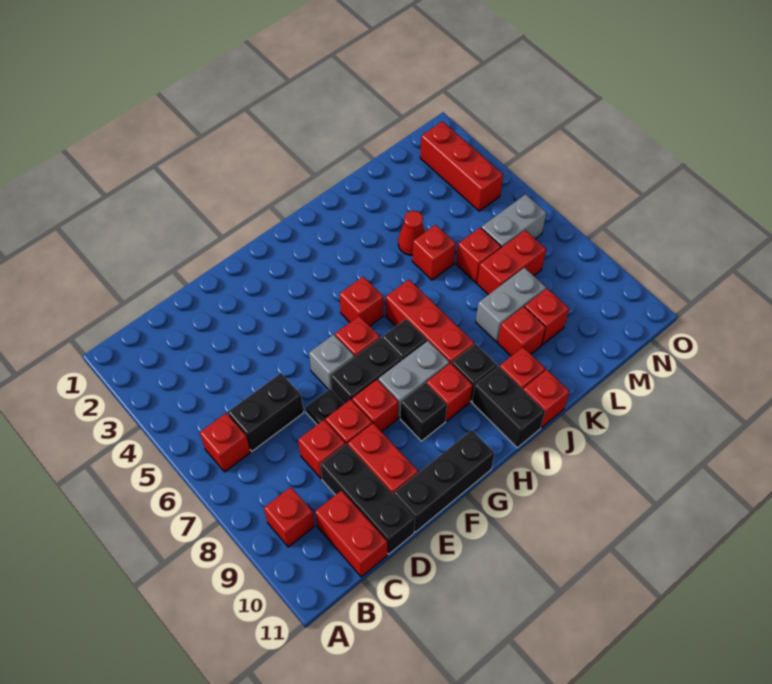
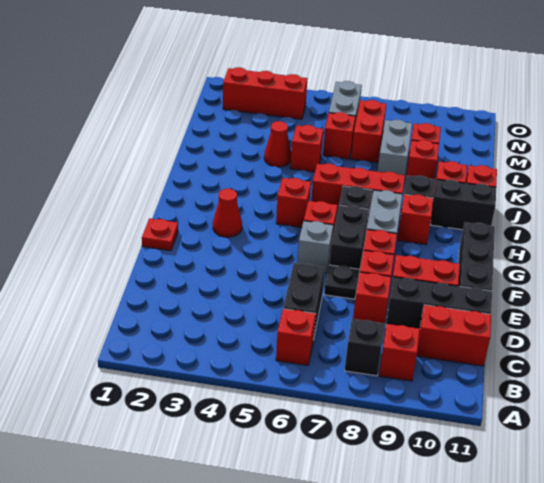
none -> red plate F1 level 1
none -> red cone G3 level 1
black brick G9 level 1 -> black brick B8 level 1

